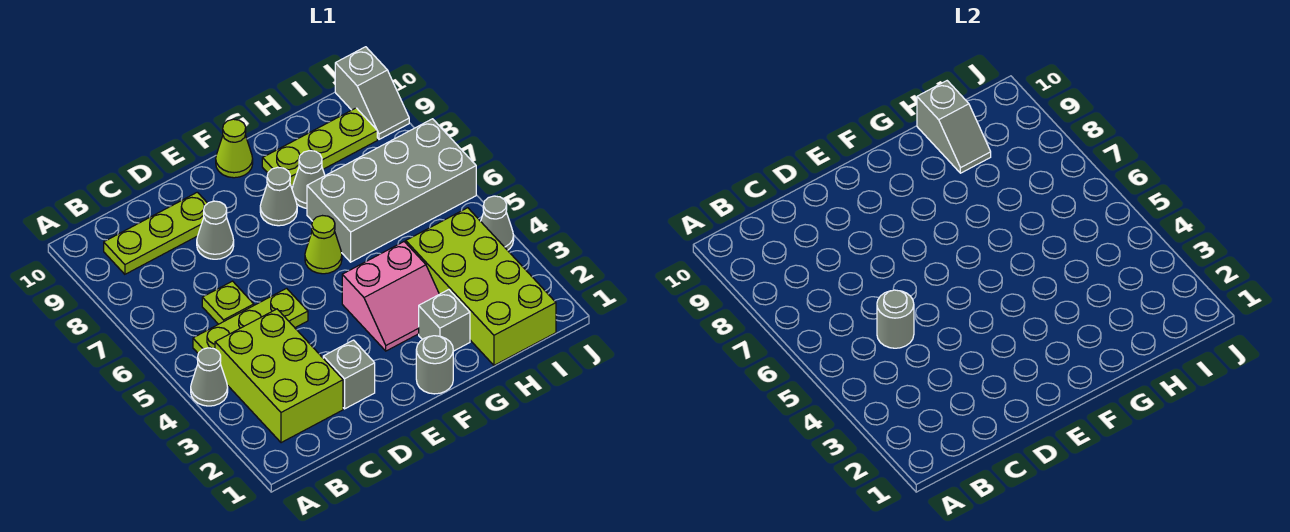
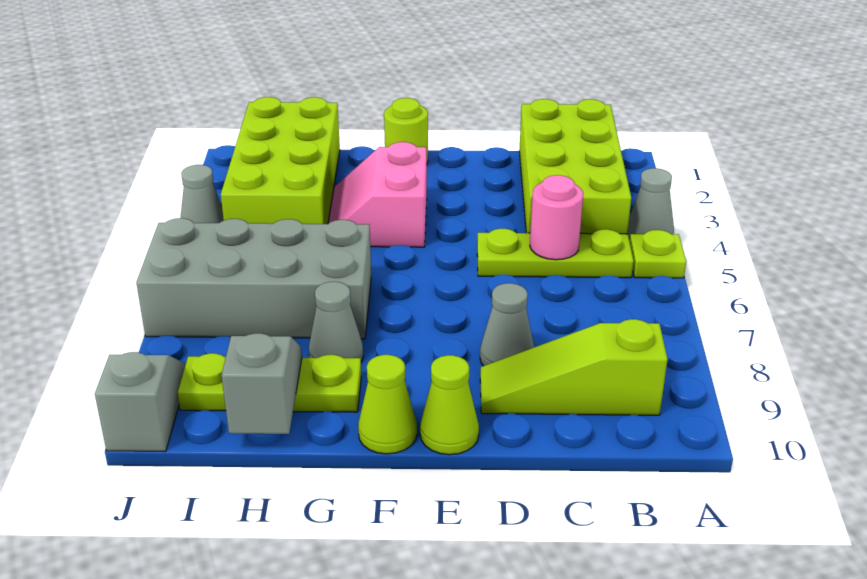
lime brick B2:C4 level 1 -> lime brick B1:C4 level 1
lime plate B9:D9 level 1 -> lime slope B9:D9 level 1 top B
grey round brick C5 level 2 -> pink round brick C5 level 2
lime plate C6 level 1 -> lime plate A5 level 1
grey brick D2 level 1 -> none
grey round brick F1 level 1 -> lime round brick F1 level 1
pink slope F3:G4 level 1 top 4 -> pink slope F3:G4 level 1 top F
lime cone F6 level 1 -> lime cone E10 level 1
grey cone F8 level 1 -> none
grey brick G2 level 1 -> none

